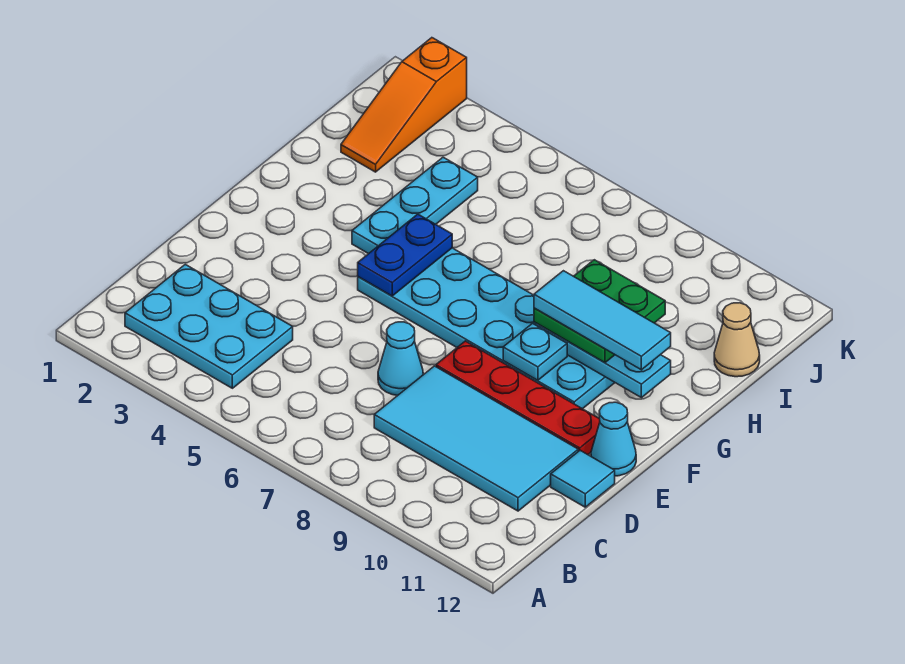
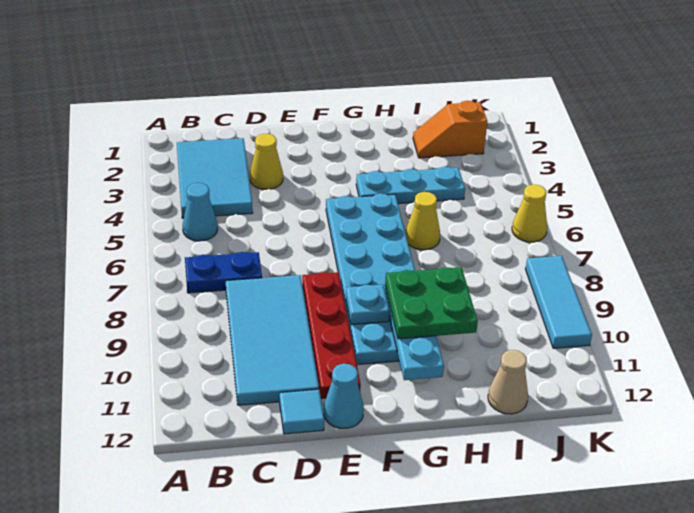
cyan plate B2:C4 level 1 -> cyan tile B2:C4 level 1
none -> yellow cone D3 level 1
cyan cone D7 level 1 -> cyan cone B5 level 1
blue plate F5:G5 level 2 -> blue plate B7:C7 level 1
cyan tile G9:G11 level 4 -> cyan tile K8:K10 level 1
none -> yellow cone H6 level 1
orange slope I2:K2 level 1 top K -> orange slope I2:J2 level 1 top J
none -> yellow cone K6 level 1

